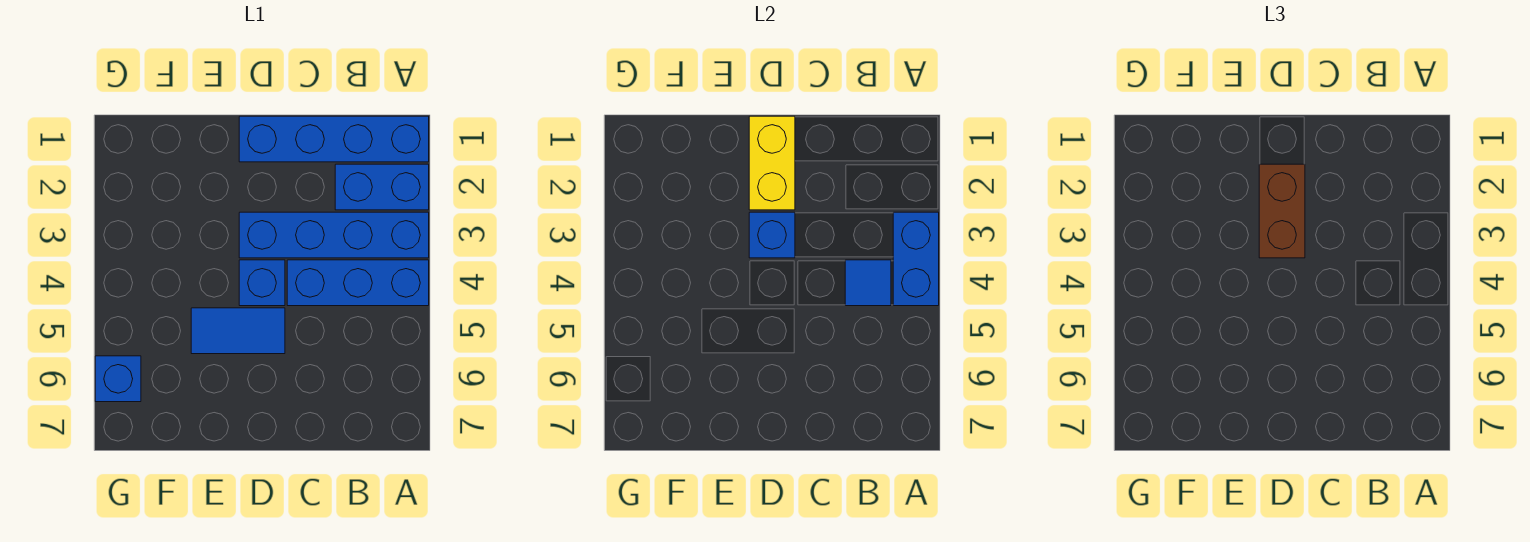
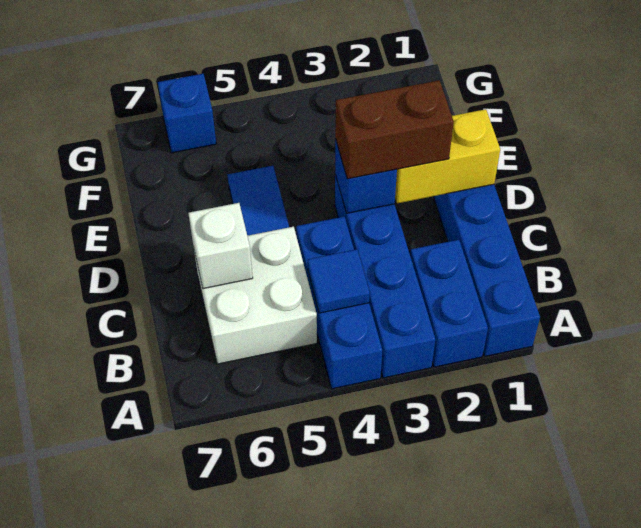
blue brick A3:A4 level 2 -> none
none -> white brick B5:C6 level 1
none -> white brick C6 level 2
blue brick D4 level 1 -> none

